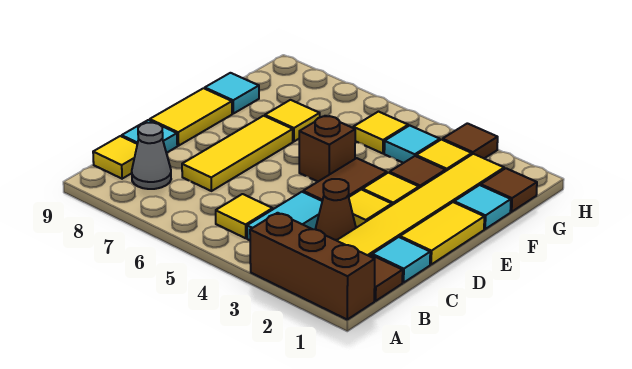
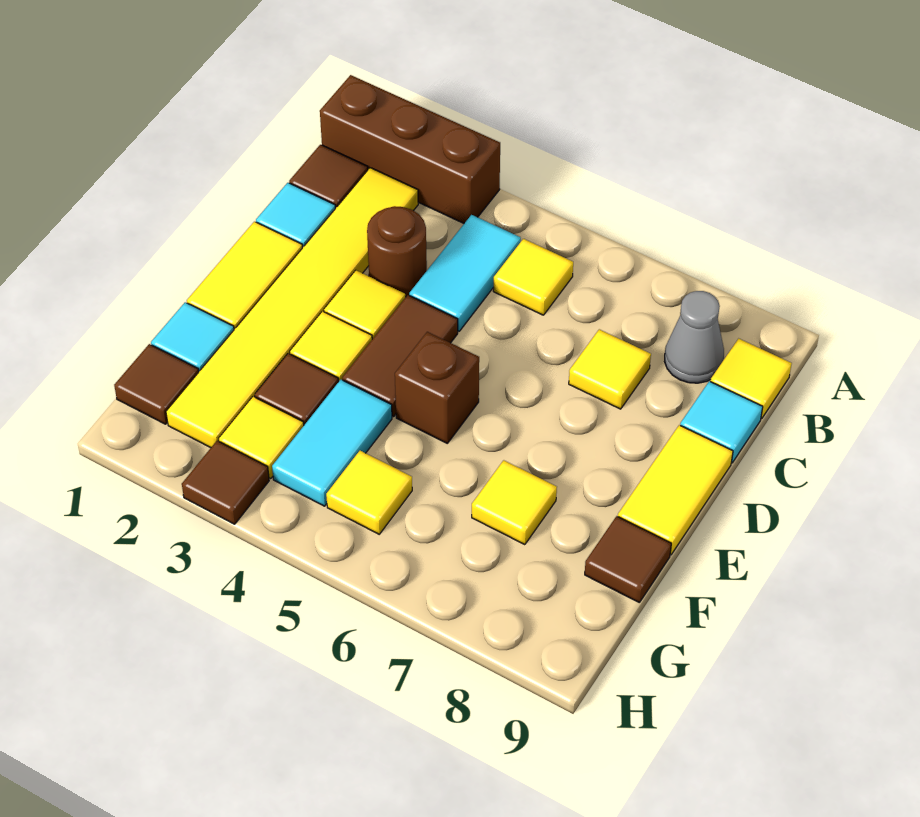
brown cone C3 level 1 -> brown round brick C3 level 1
yellow tile C7:E7 level 1 -> yellow tile C7 level 1
cyan tile F9 level 1 -> brown tile F9 level 1
cyan tile G4 level 1 -> cyan tile F4:G4 level 1

